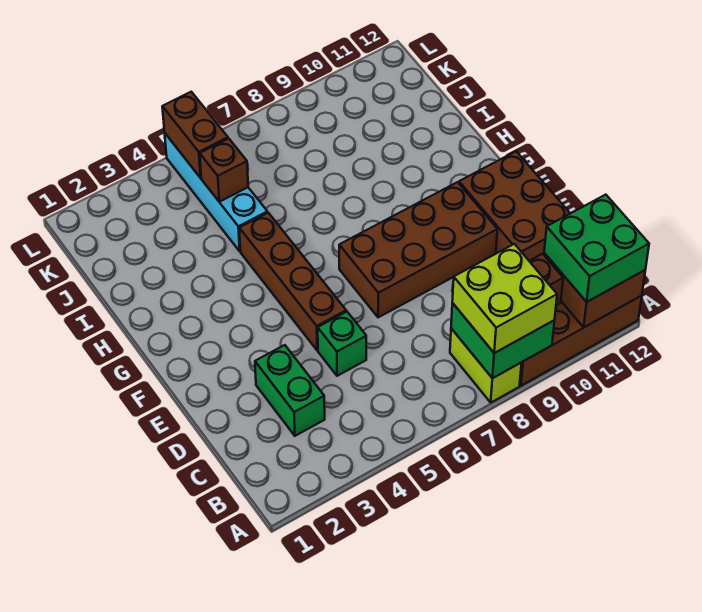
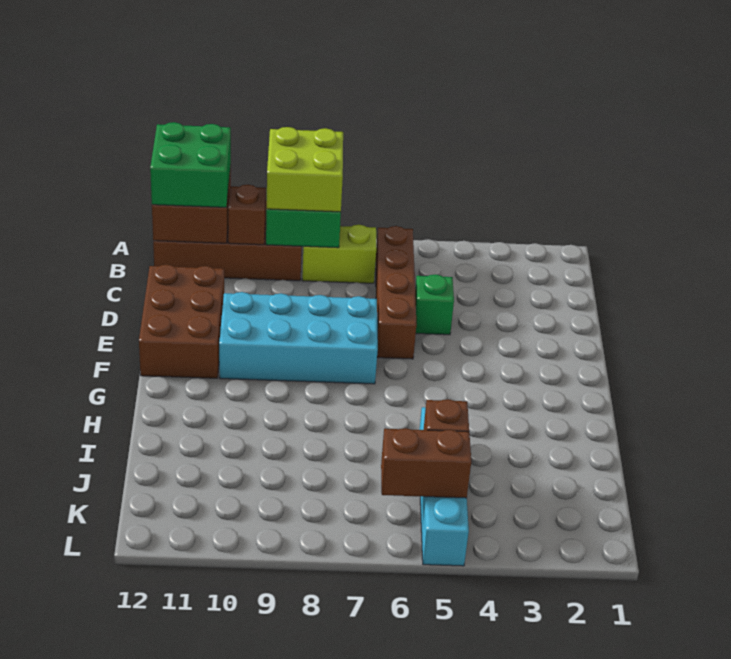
lime brick A8:B8 level 1 -> lime brick B7:B8 level 1
green brick C3:D3 level 1 -> none
brown brick E5:H5 level 1 -> brown brick B6:E6 level 1
brown brick E7:F10 level 1 -> cyan brick E7:F10 level 1
brown brick K5:L5 level 2 -> brown brick K5:K6 level 2

